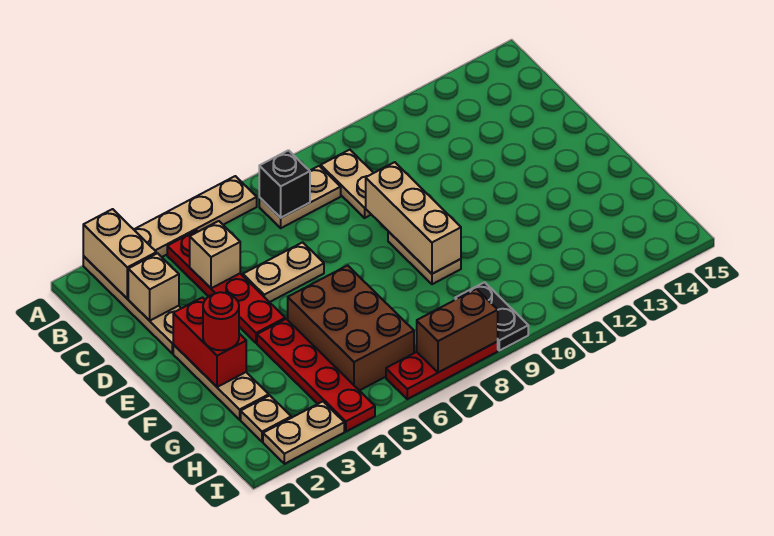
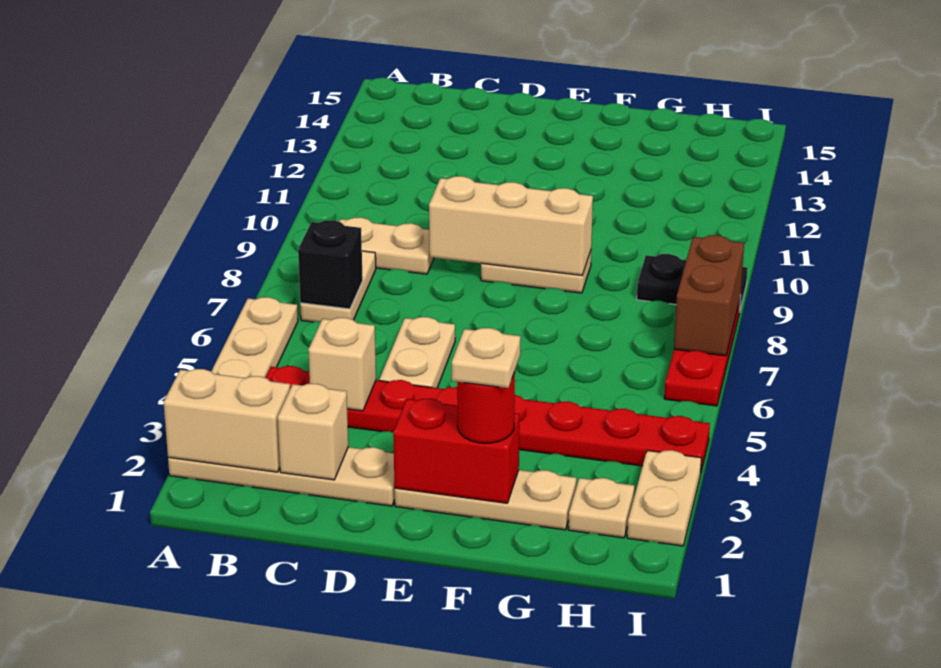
none -> tan plate F2 level 4
brown brick F5:H6 level 1 -> none

